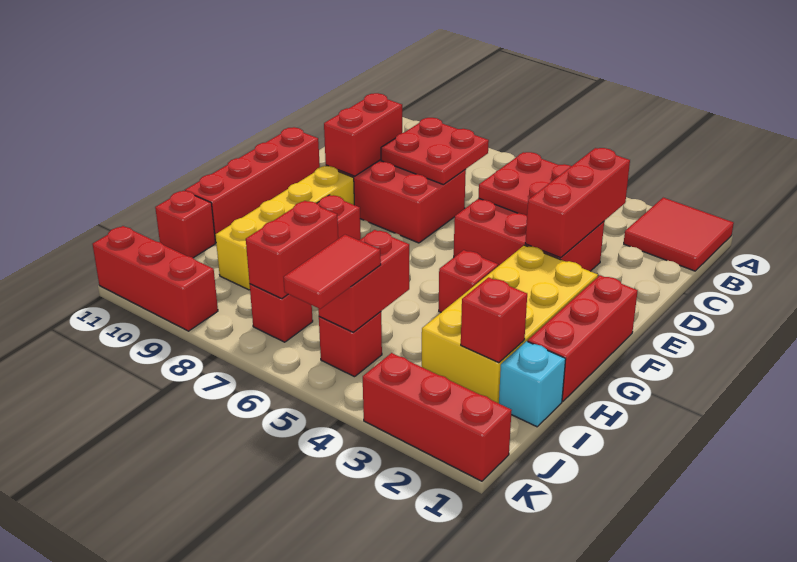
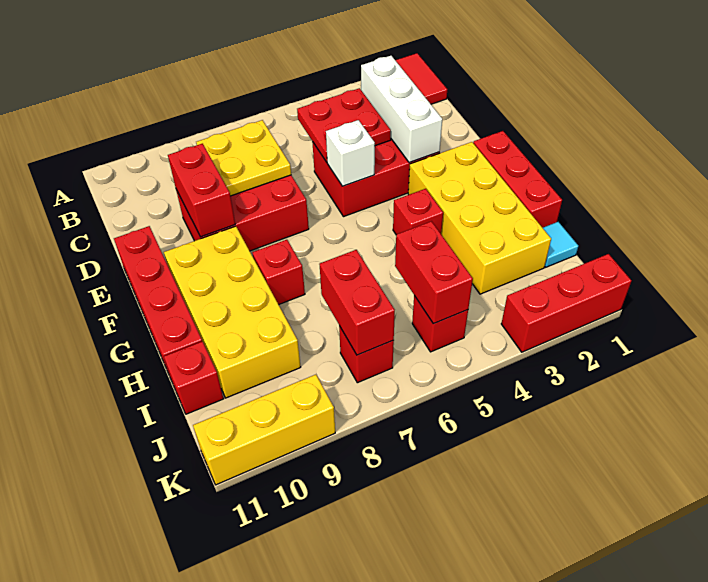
red brick C3:E3 level 2 -> white brick C3:E3 level 2
red plate C7:D8 level 2 -> yellow plate C7:D8 level 2
none -> white brick E5 level 2
yellow brick F9:I9 level 1 -> yellow brick F9:I10 level 1
cyan brick I1 level 1 -> cyan tile I1 level 1
red brick I2 level 2 -> none
red tile J5:K5 level 3 -> none
red brick K9:K11 level 1 -> yellow brick K9:K11 level 1

